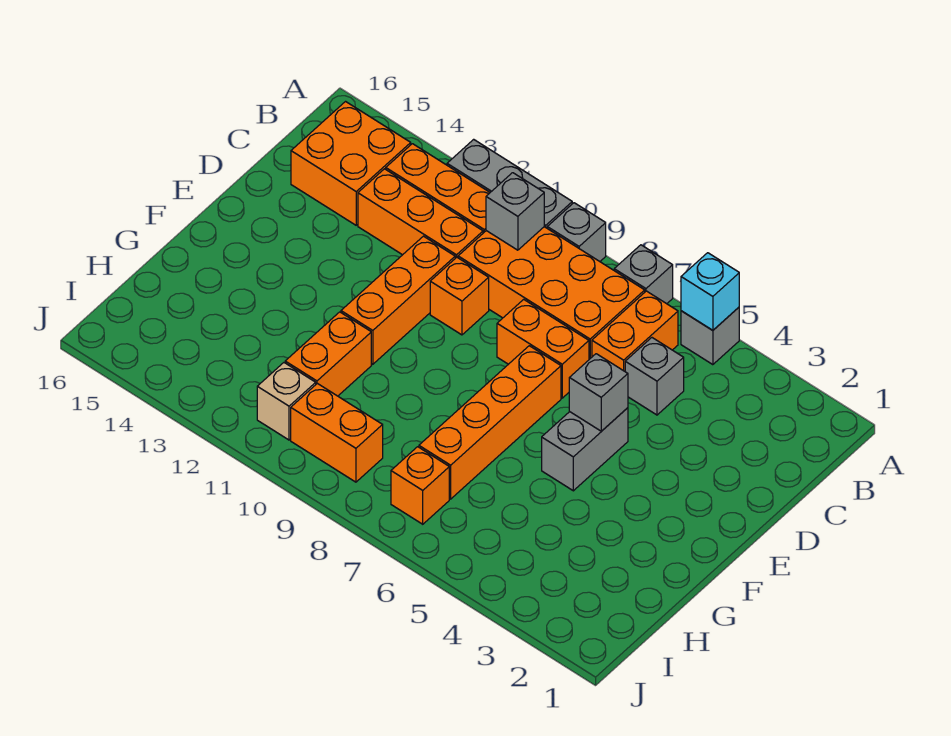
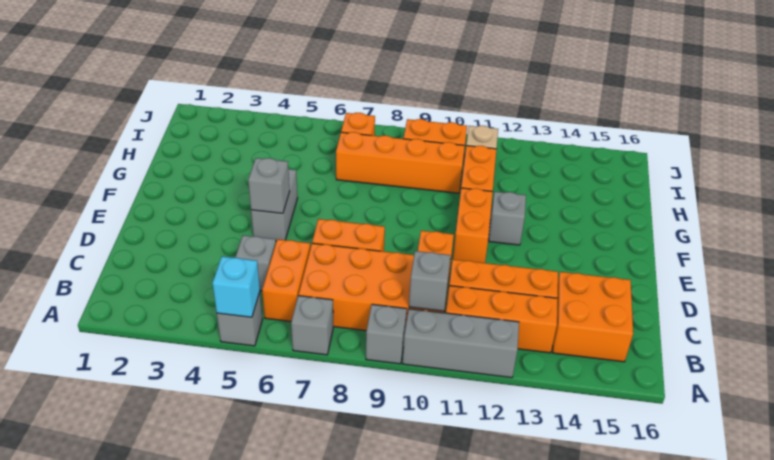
orange brick D11:F11 level 1 -> orange brick E11:F11 level 1
orange brick E7:H7 level 1 -> orange brick H7:H10 level 1
none -> grey brick F12 level 1

